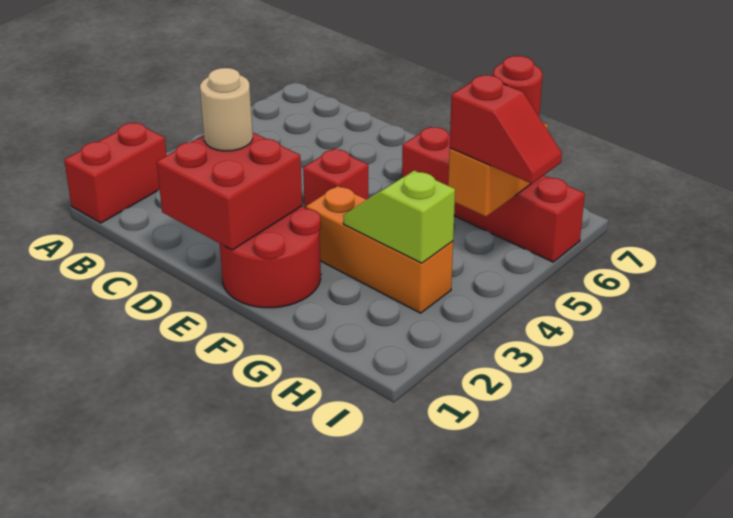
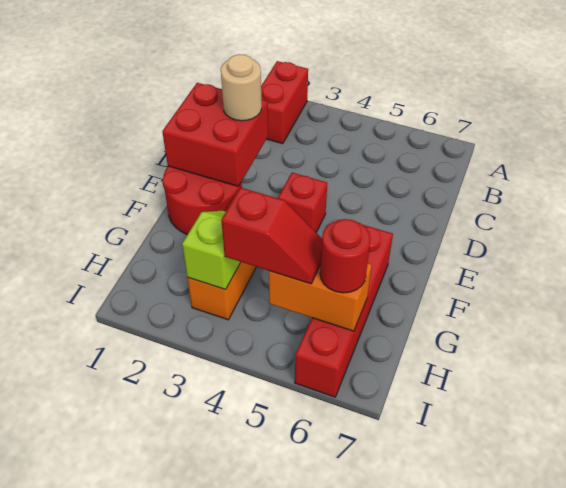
red brick A1:A2 level 1 -> red brick A2:B2 level 1
red slope H5:I5 level 3 top H -> red slope H4:H5 level 3 top 4

